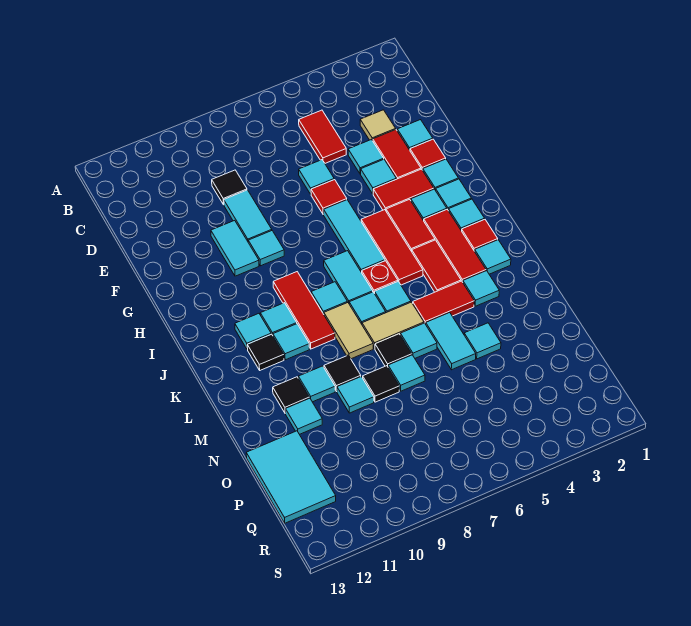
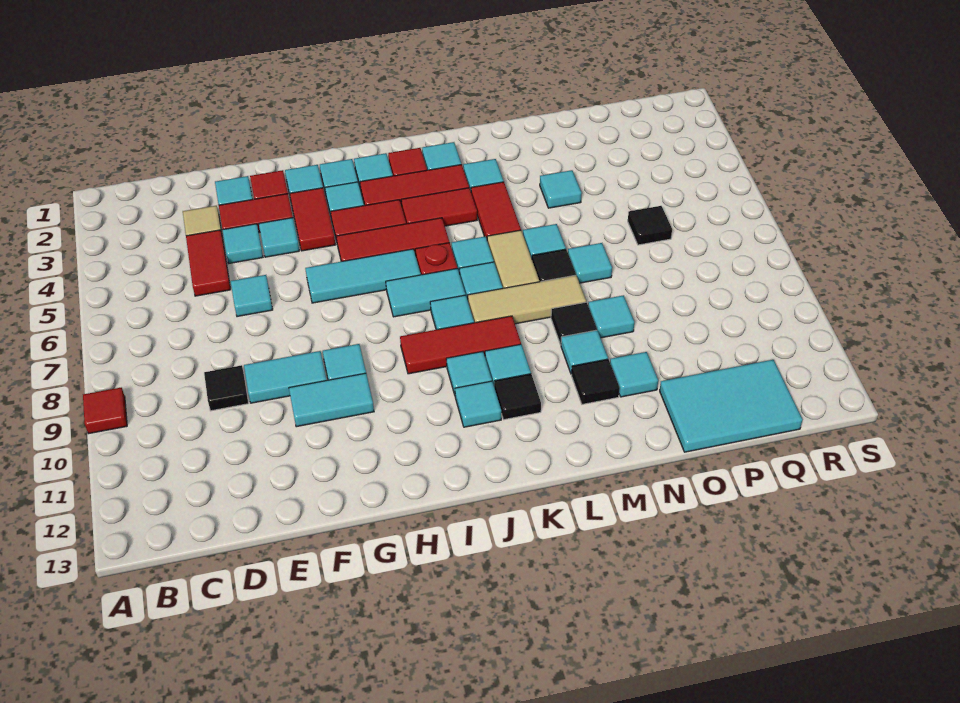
red tile C5:D5 level 1 -> red tile D4:D5 level 1
red tile F6 level 1 -> red tile A9 level 1
tan tile K8:L8 level 1 -> tan tile K8:M8 level 1
cyan tile M5:N5 level 1 -> none
black tile N8 level 1 -> black tile P6 level 1

